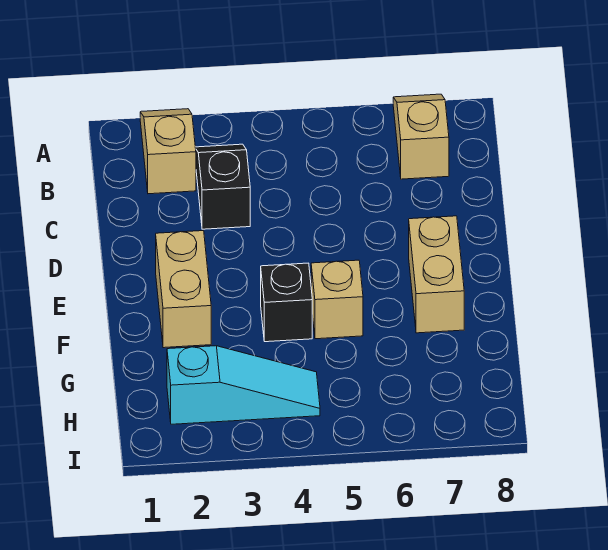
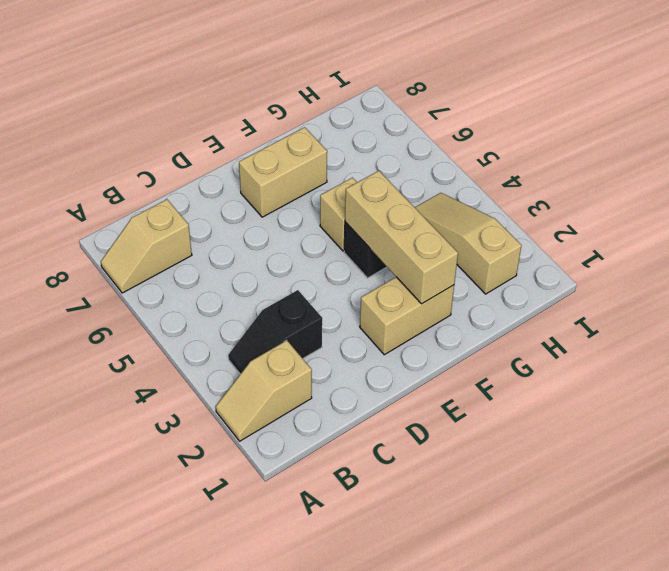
none -> tan brick F2:F4 level 2
cyan slope H2:H4 level 1 top 2 -> tan slope H2:H4 level 1 top 2

